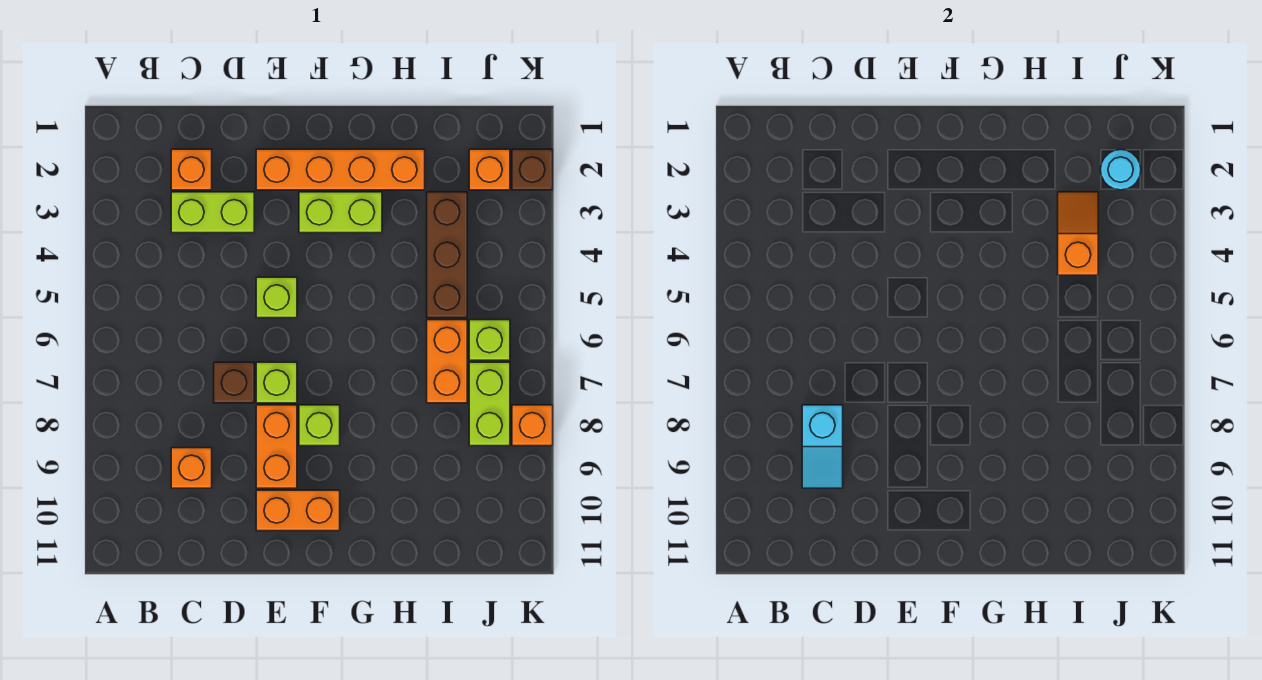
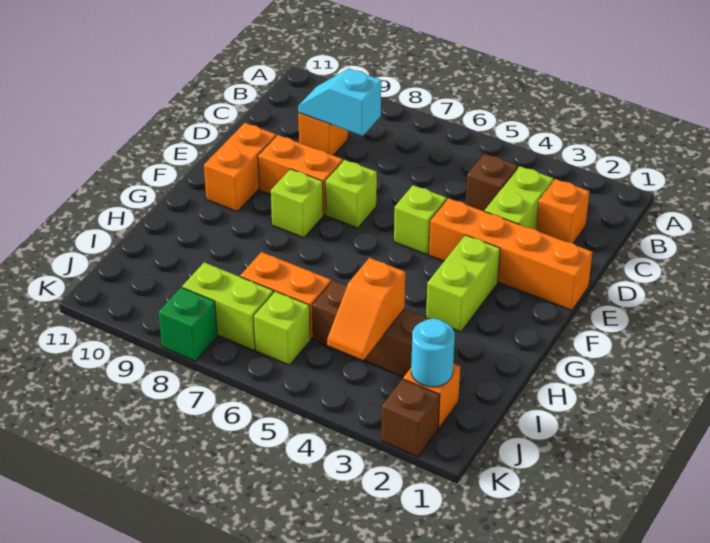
brown brick D7 level 1 -> brown brick C4 level 1
orange brick E2:H2 level 1 -> orange brick E1:E4 level 1
orange slope I3:I4 level 2 top 4 -> orange slope I4:J4 level 2 top I
orange brick K8 level 1 -> green brick K8 level 1

